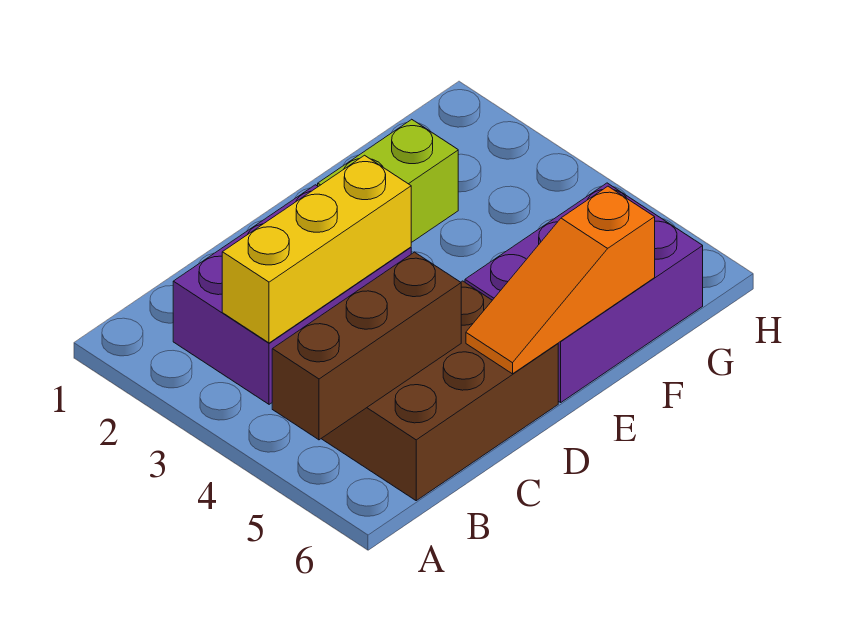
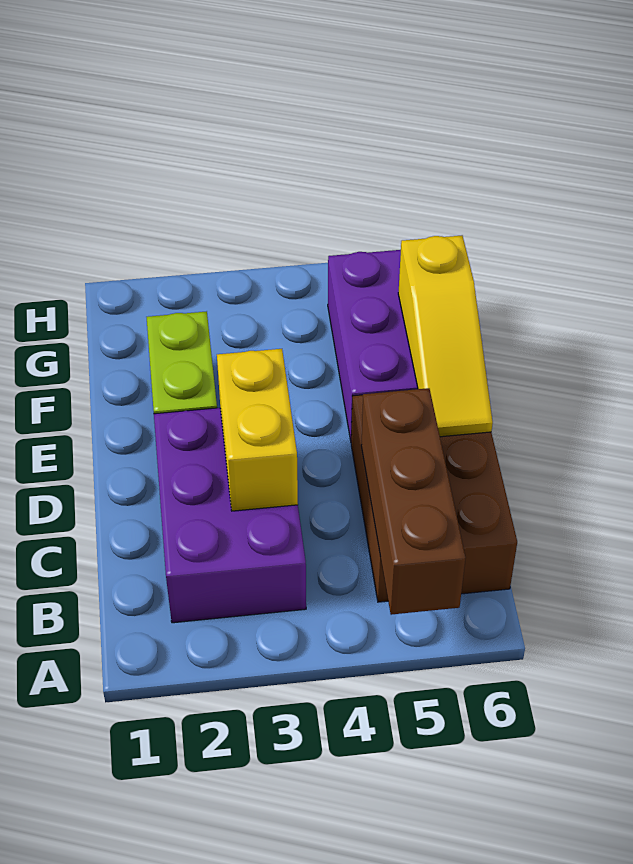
yellow brick B3:D3 level 2 -> yellow brick C3:D3 level 2
orange slope D6:F6 level 2 top F -> yellow slope D6:F6 level 2 top F

